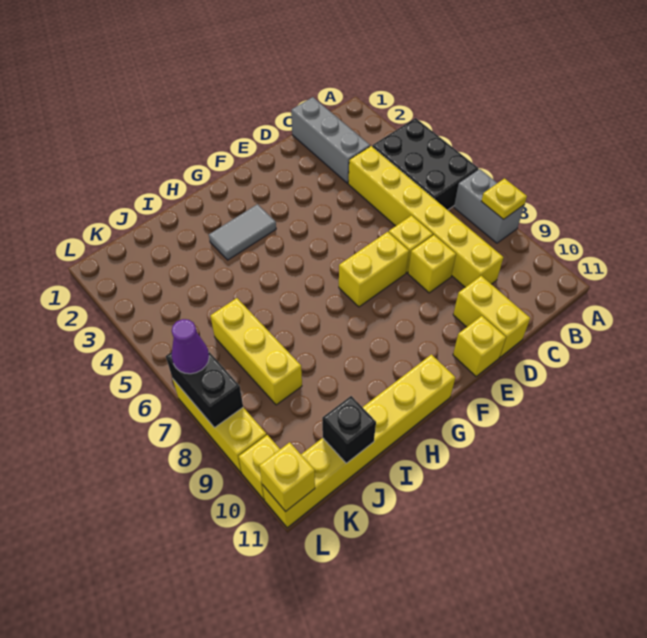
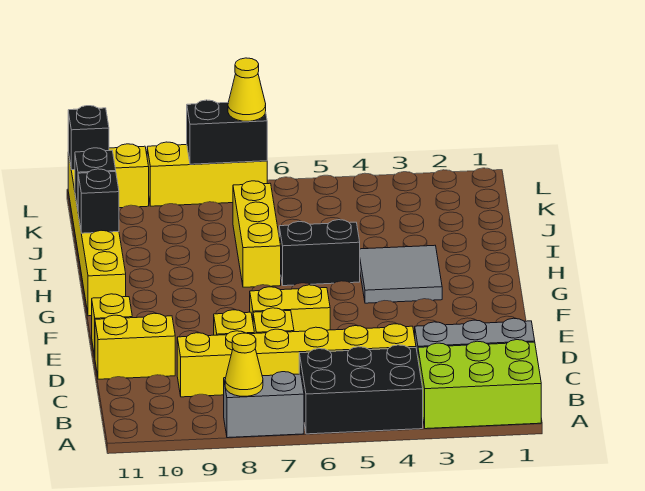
none -> lime brick A1:B3 level 1
yellow plate A8 level 2 -> yellow cone A8 level 2
yellow brick E7:F7 level 1 -> yellow brick E6:E7 level 1
grey tile G3:H3 level 1 -> grey tile G3:H4 level 1
none -> black brick H5:H6 level 1
none -> black brick I11 level 2
yellow brick J6:J8 level 1 -> yellow brick H7:J7 level 1
purple cone L7 level 3 -> yellow cone L7 level 3
yellow brick L11 level 2 -> black brick L11 level 2

